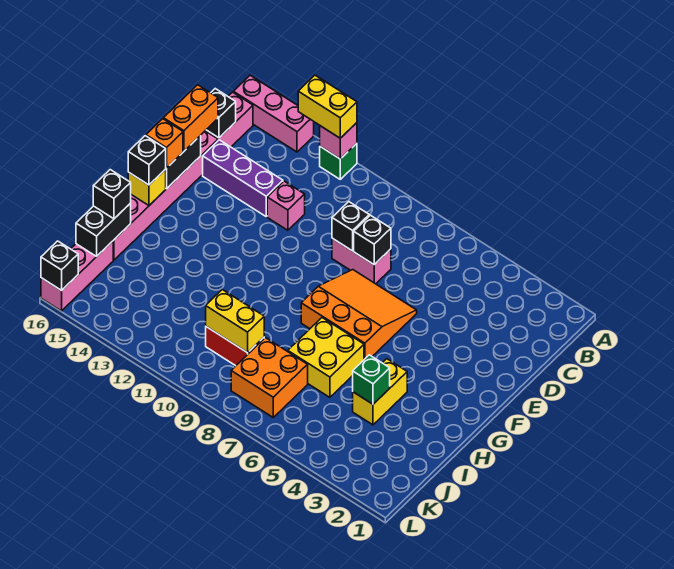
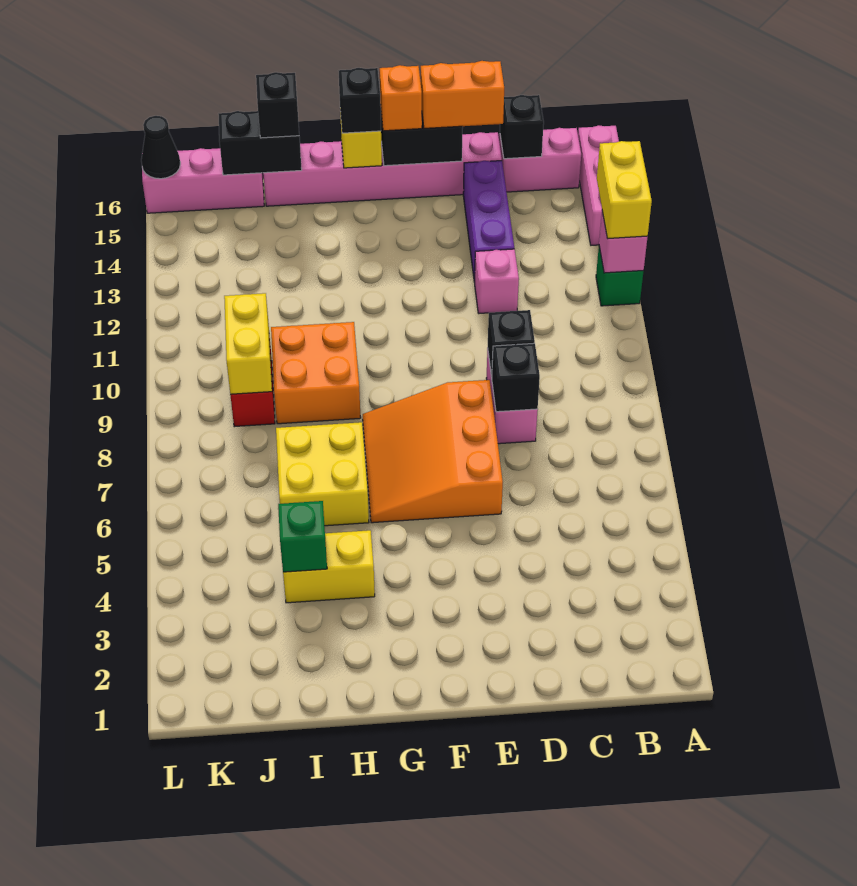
orange slope E6:G8 level 1 top G -> orange slope E6:G8 level 1 top E
orange brick J7:K8 level 1 -> orange brick H9:I10 level 1
black brick L16 level 2 -> black cone L16 level 2

